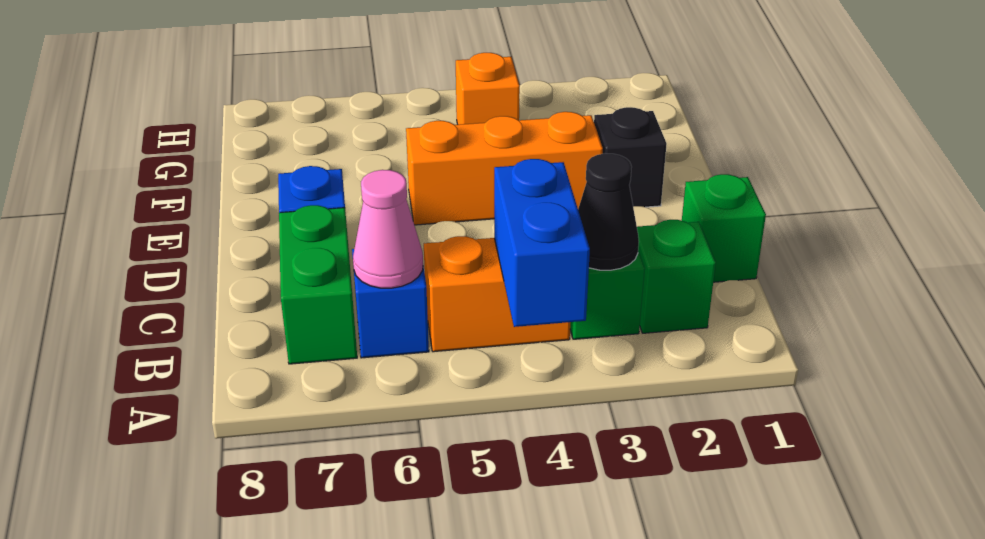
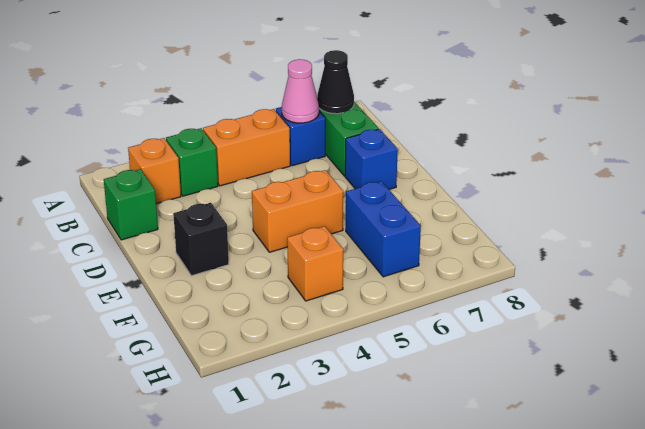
blue brick A4:B4 level 2 -> blue brick F6:G6 level 1
green brick B2 level 1 -> orange brick B2 level 1
black cone B3 level 2 -> black cone B7 level 2
orange brick E3:E5 level 1 -> orange brick E4:E5 level 1

